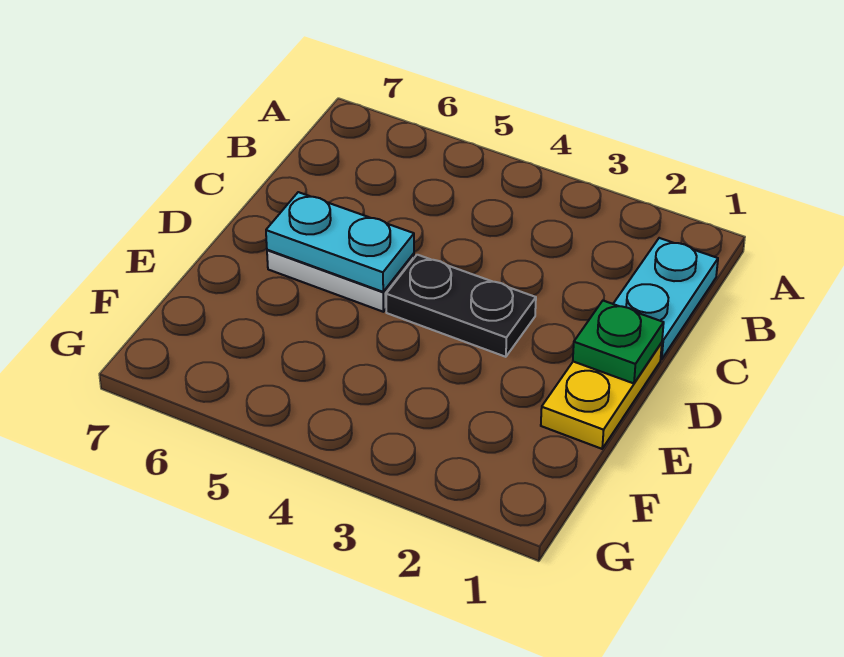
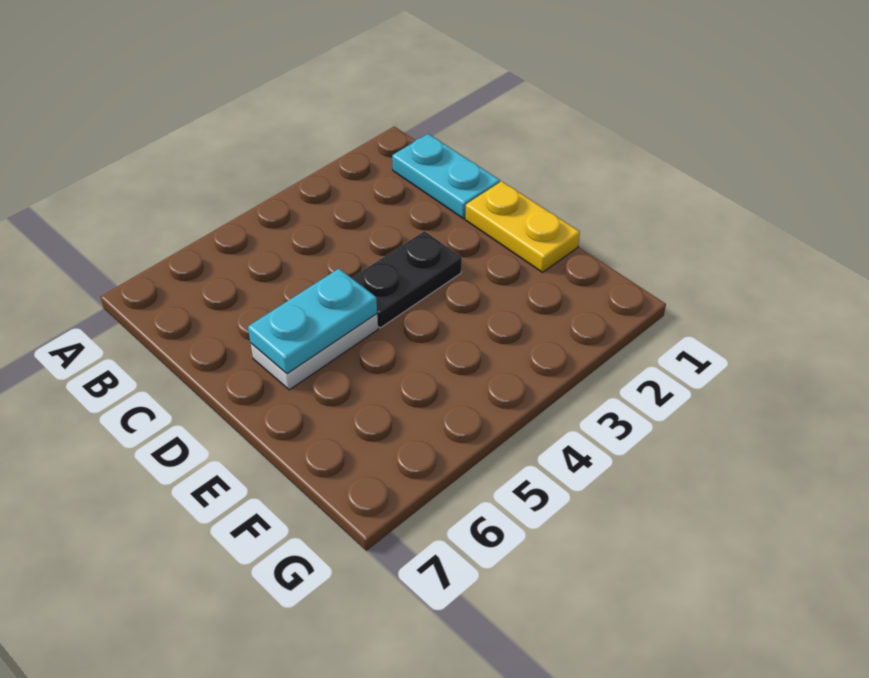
green plate D1 level 2 -> none

